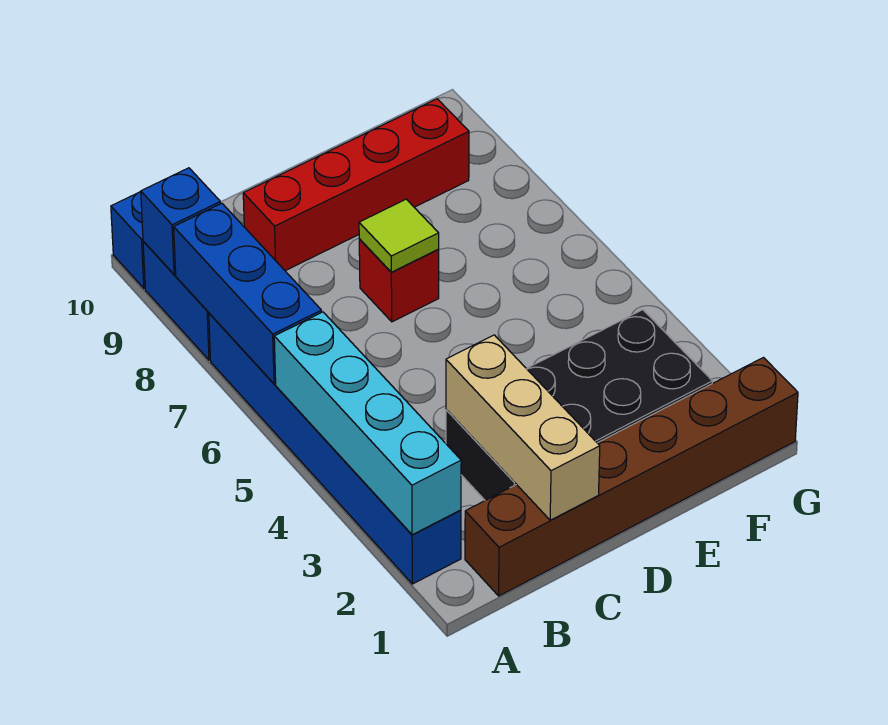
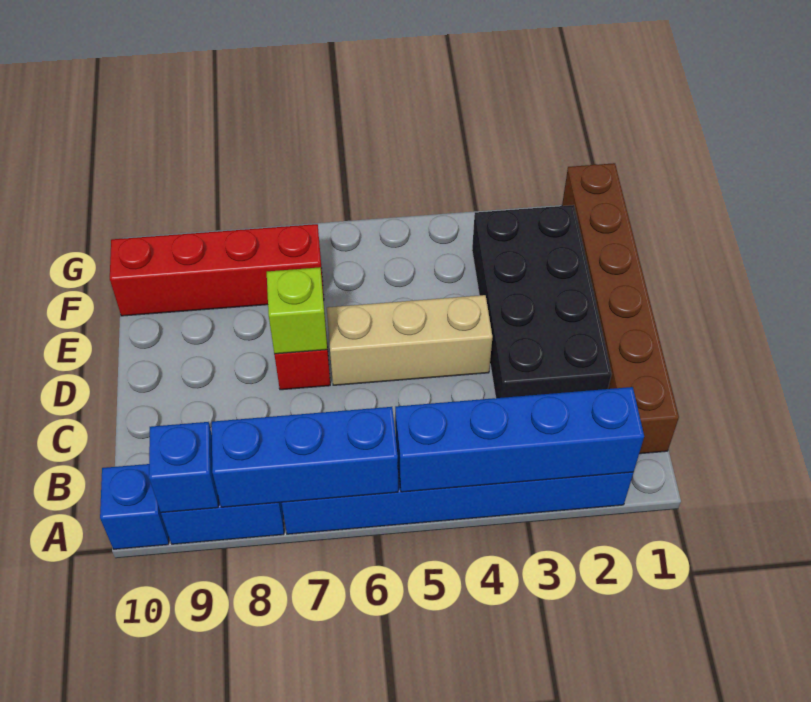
cyan brick A2:A5 level 2 -> blue brick A2:A5 level 2
tan brick C1:C3 level 2 -> tan brick D4:D6 level 1
red brick C9:F9 level 1 -> red brick F7:F10 level 1
lime tile D7 level 2 -> lime brick D7 level 2

